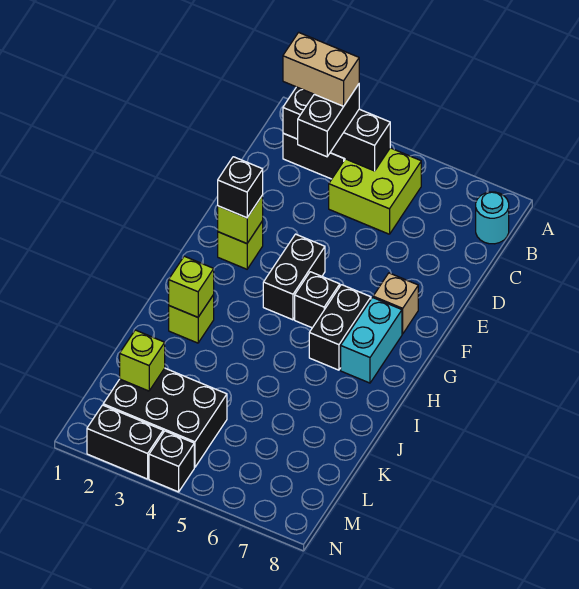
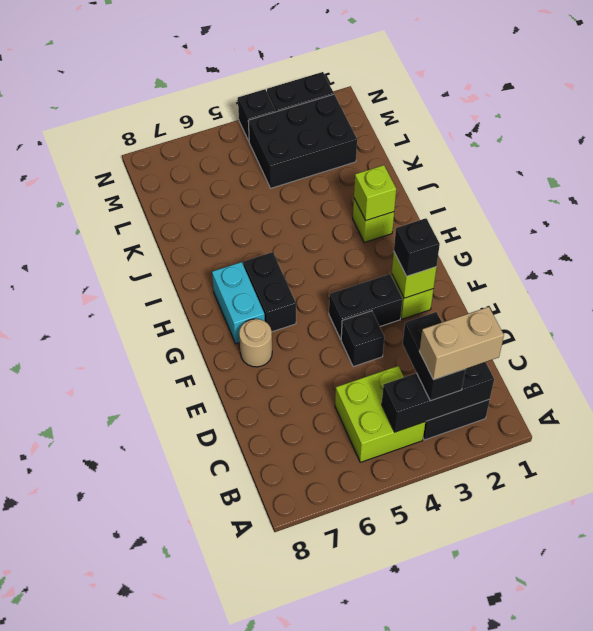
cyan round brick B8 level 1 -> none
black brick F4:G4 level 1 -> black brick F3:F4 level 1
tan brick F7 level 1 -> tan round brick F7 level 1
black brick G5 level 1 -> black brick E4 level 1
lime brick L2 level 2 -> none

